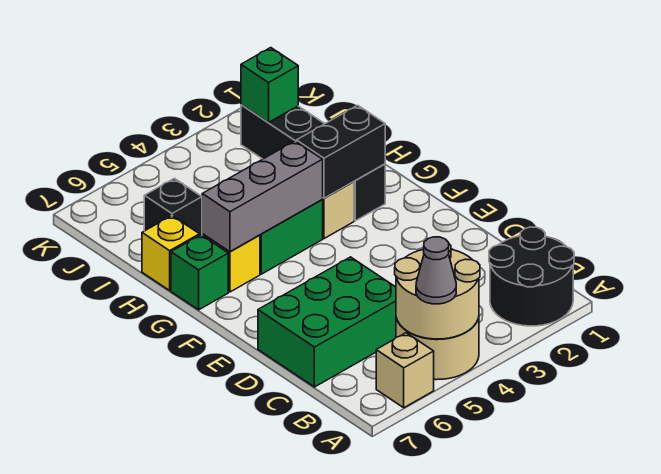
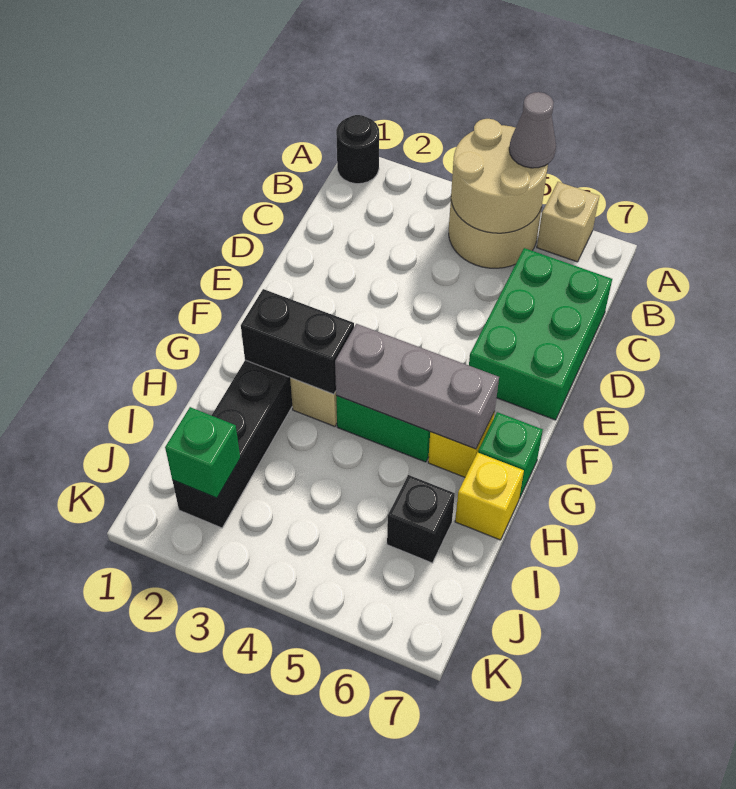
black round brick A1:B2 level 1 -> black round brick A1 level 1
green brick C5:D7 level 1 -> green brick C6:E7 level 1

